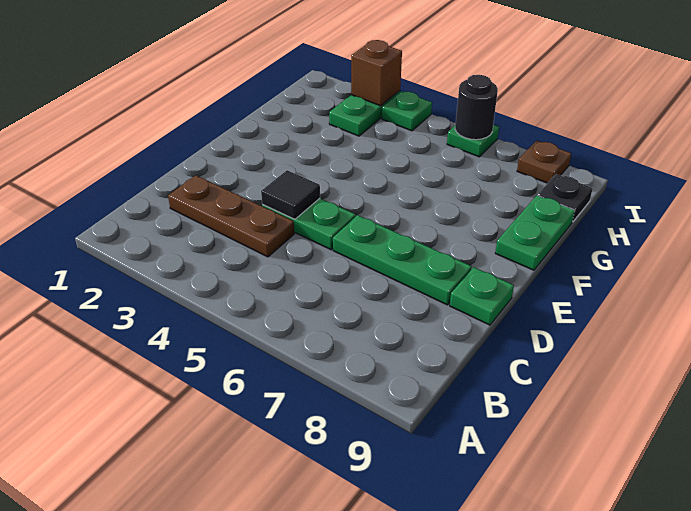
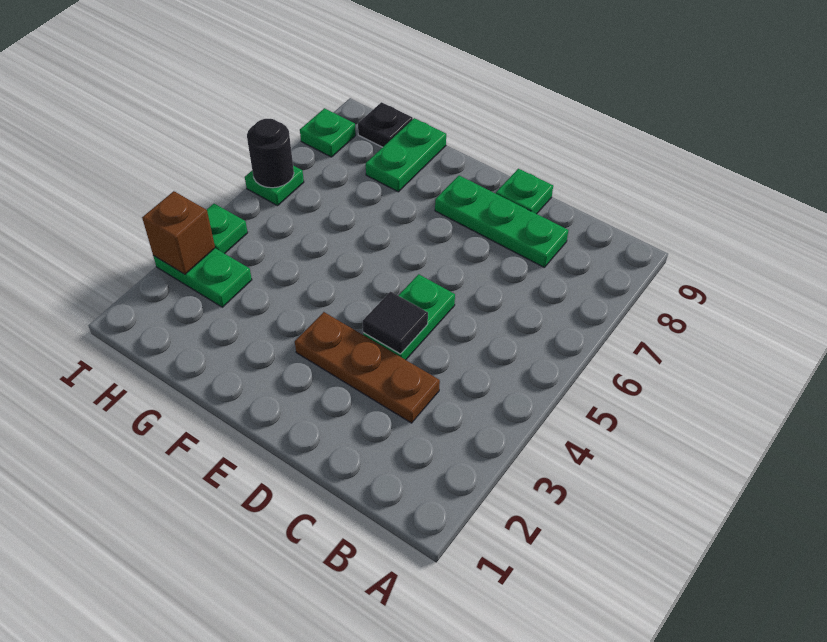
brown plate C2:C4 level 1 -> brown plate C3:E3 level 1
green plate D6:D8 level 1 -> green plate C8:E8 level 1
green plate F9:G9 level 1 -> green plate G8:G9 level 1
brown plate I8 level 1 -> green plate I8 level 1

